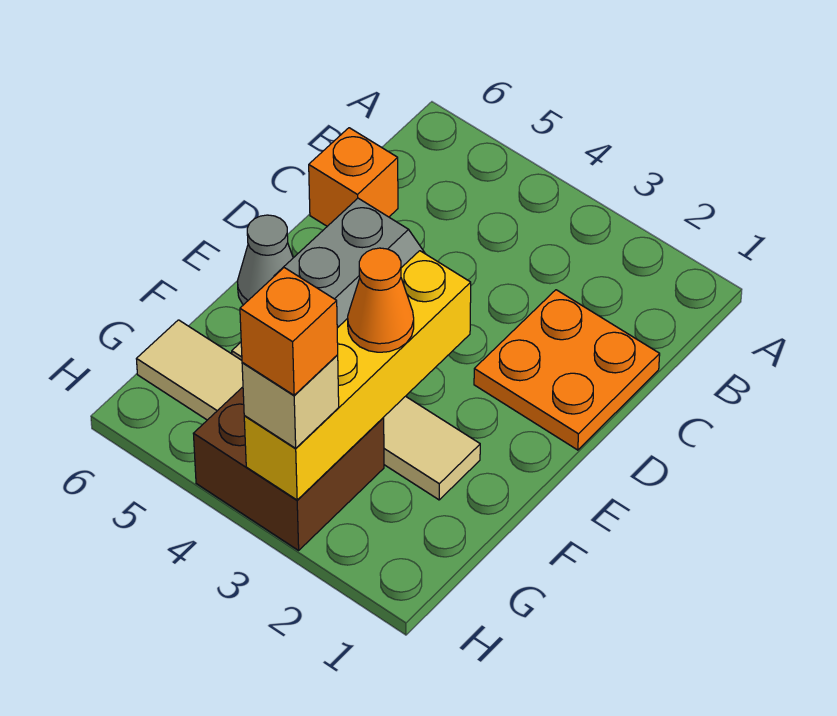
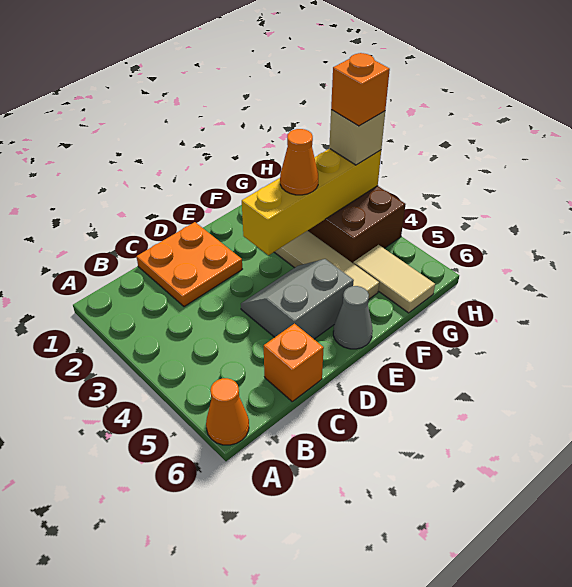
none -> orange cone A6 level 1

